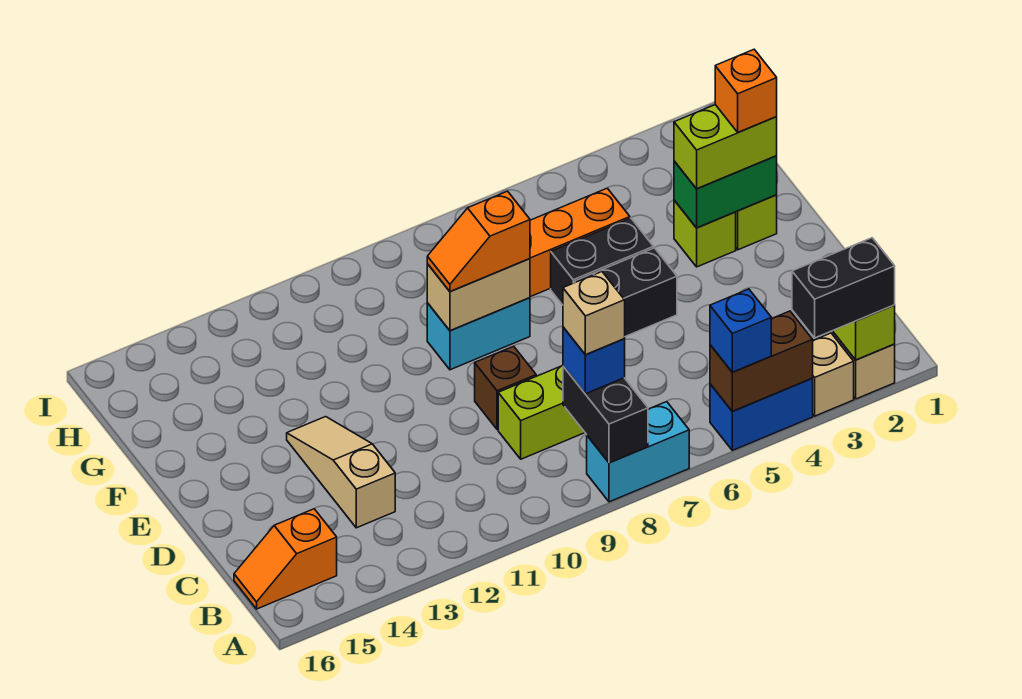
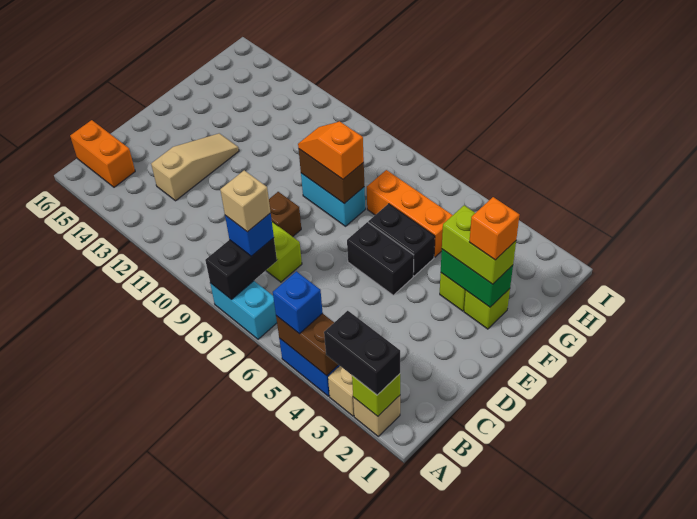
orange slope B15:B16 level 1 top 15 -> orange brick B15:B16 level 1
tan brick F8:F9 level 2 -> brown brick F8:F9 level 2

